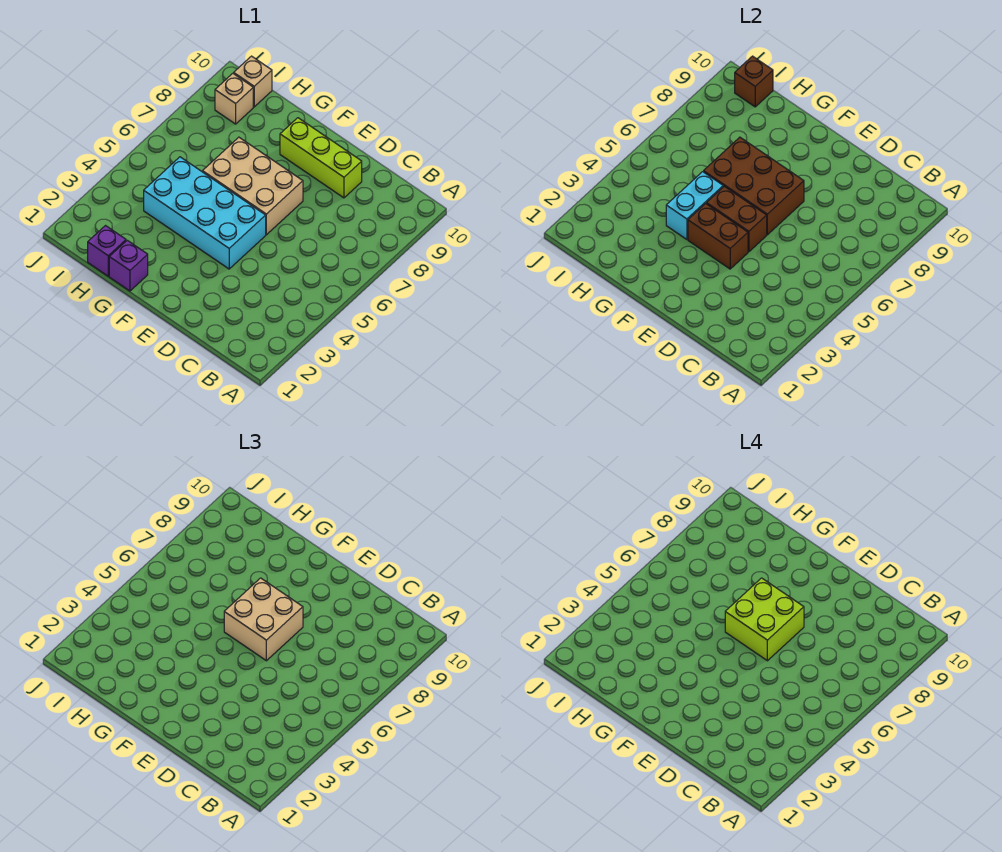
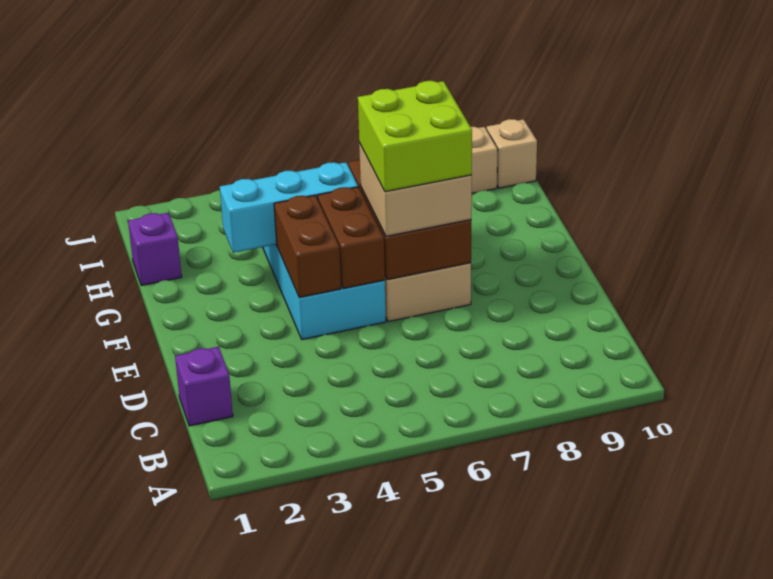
lime brick D9:F9 level 1 -> none
purple brick G1 level 1 -> purple brick C1 level 1
cyan brick G4:G5 level 2 -> cyan brick G3:G5 level 2
brown brick I10 level 2 -> none

